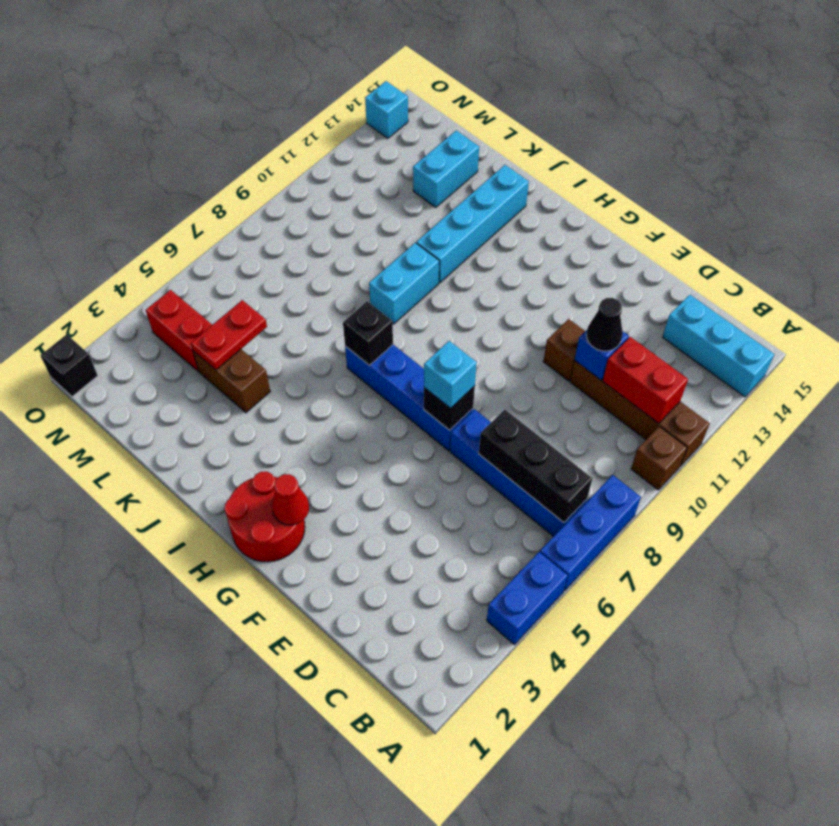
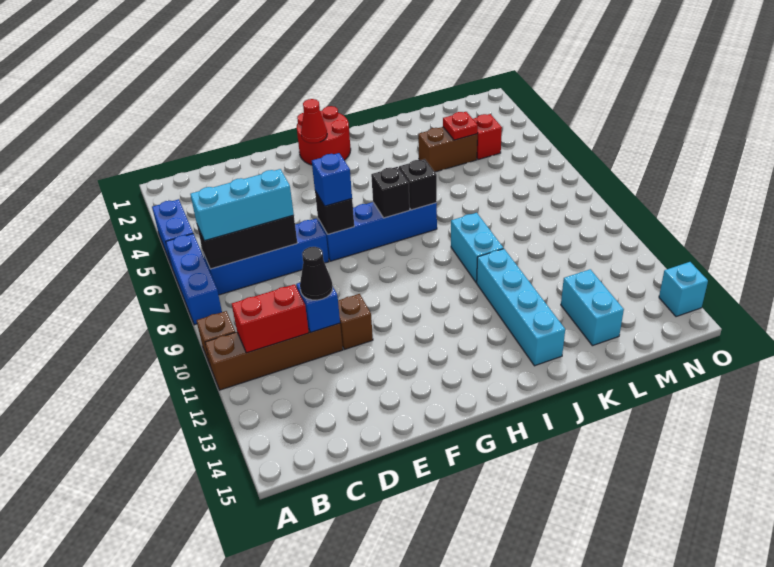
cyan brick A14:C14 level 1 -> cyan brick B7:D7 level 3
cyan brick F7 level 3 -> blue brick F7 level 3
red plate L4:L5 level 2 -> red plate L4 level 2
red brick M4:N4 level 1 -> red brick M4 level 1
black brick O1 level 1 -> black brick H7 level 2

